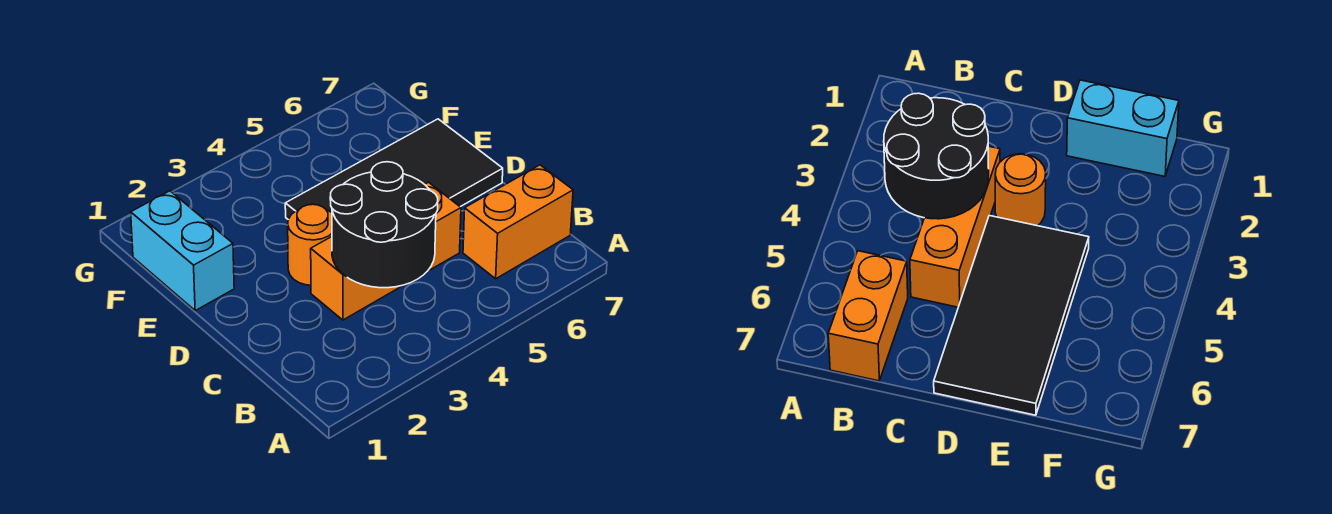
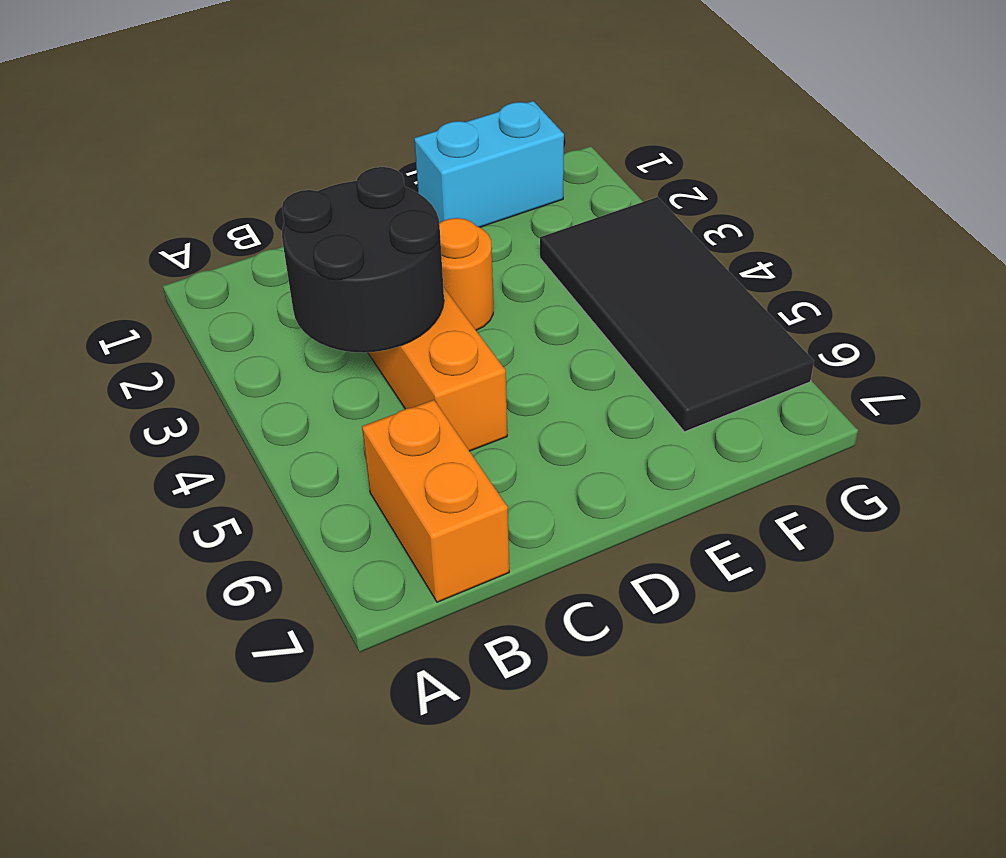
black tile D4:E7 level 1 -> black tile F3:G6 level 1

